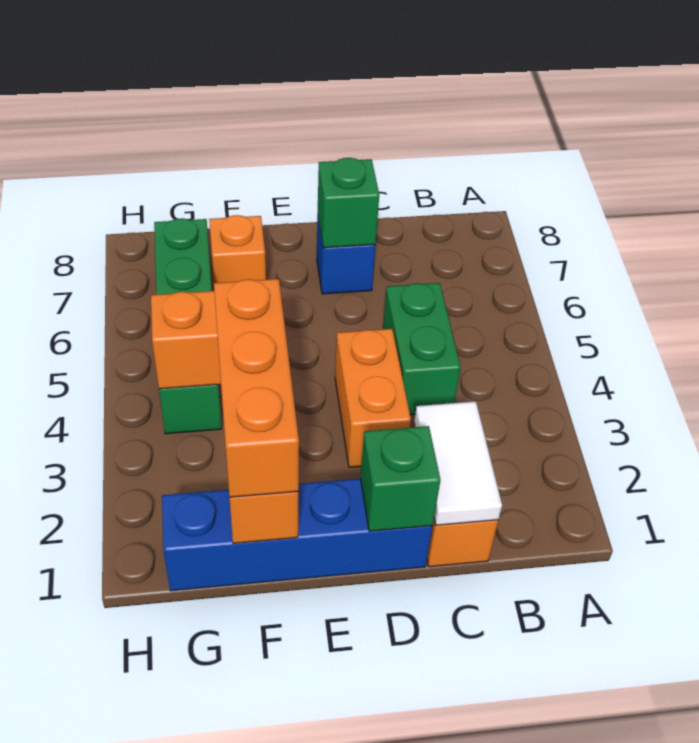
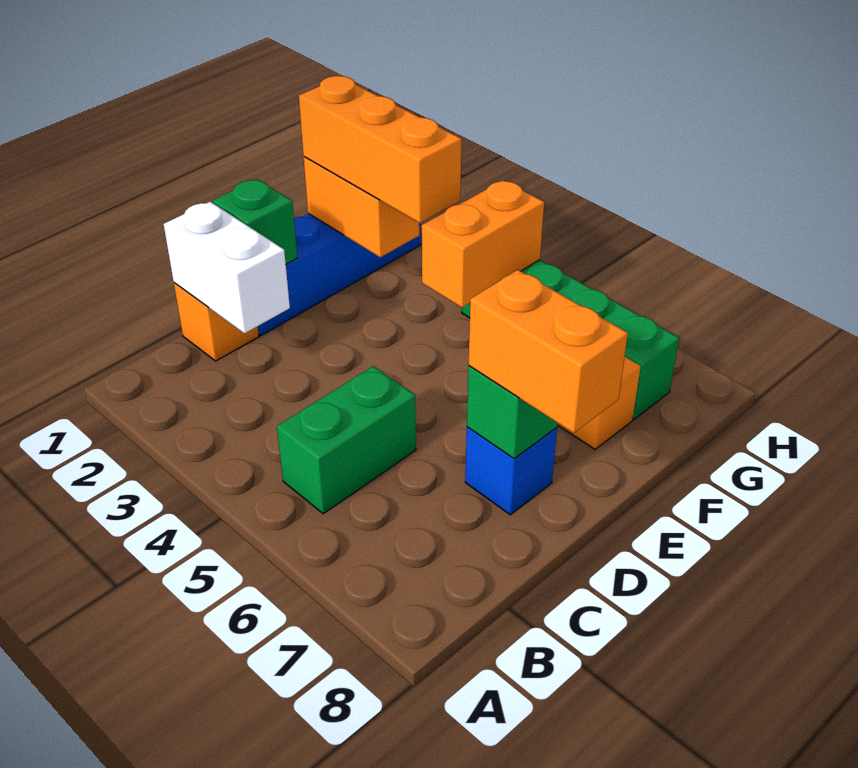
white tile C1:C2 level 2 -> white brick C1:C2 level 2
green brick C4:C5 level 1 -> green brick B5:C5 level 1
orange brick D3:D4 level 1 -> orange brick D7:D8 level 3

